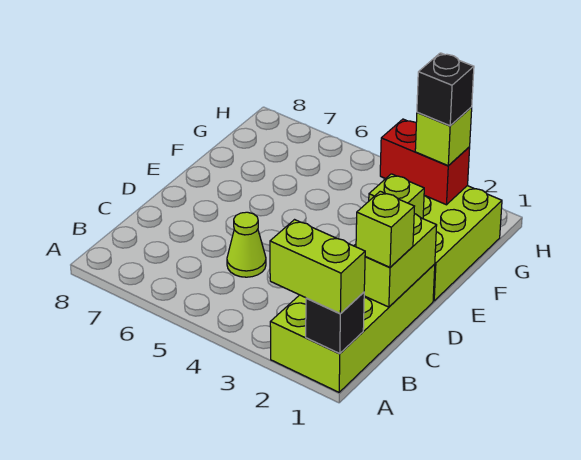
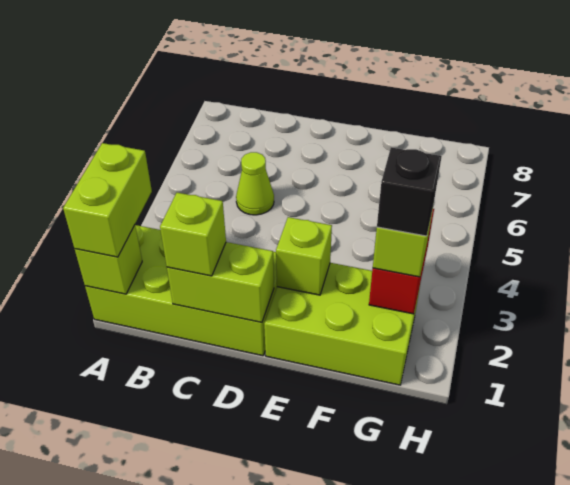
black brick A1 level 2 -> lime brick A1 level 2

